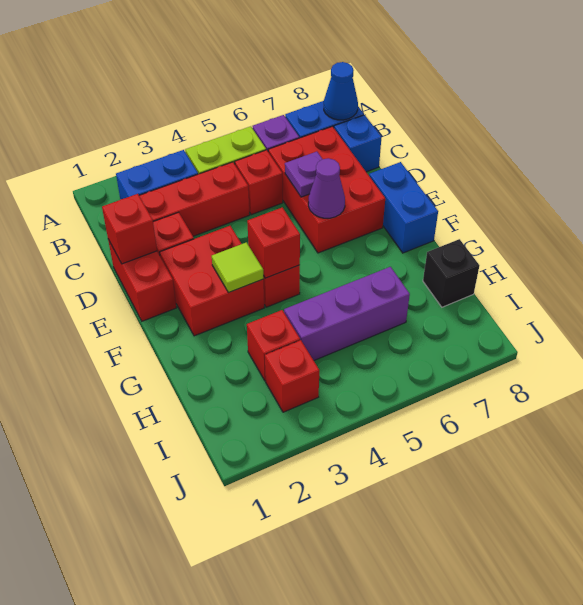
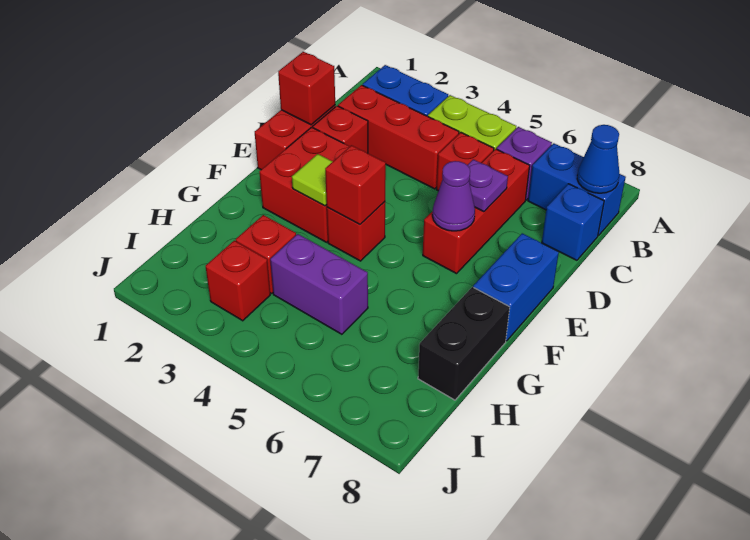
red brick C6:E7 level 1 -> red brick C6:E6 level 1
purple brick H4:H6 level 1 -> purple brick H4:H5 level 1
black brick H8 level 1 -> black brick G8:H8 level 1

